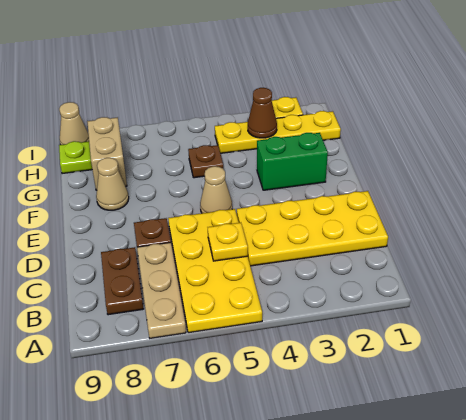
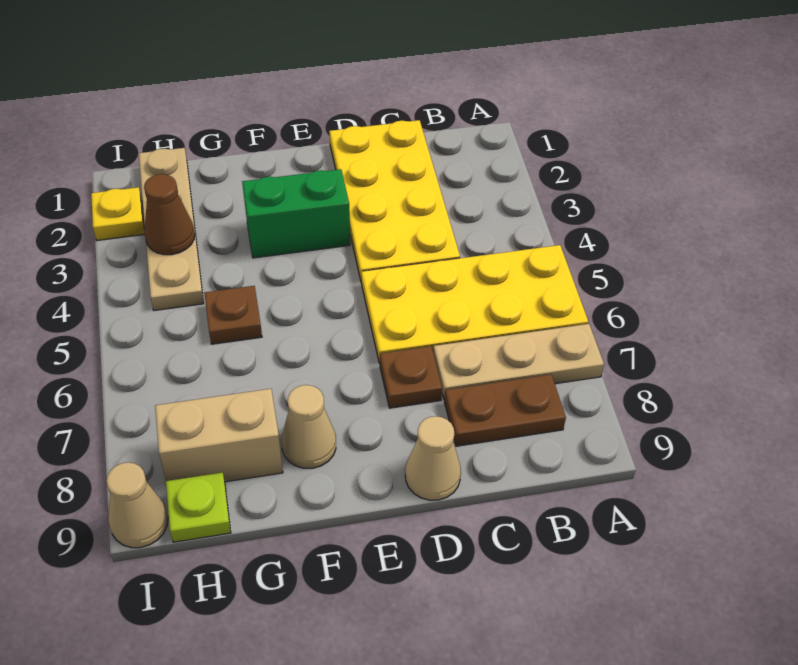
yellow plate C5 level 2 -> none
tan cone E5 level 1 -> tan cone D9 level 1
green brick F2:F3 level 1 -> green brick E3:F3 level 1
yellow plate H1:H4 level 1 -> tan plate H1:H4 level 1

